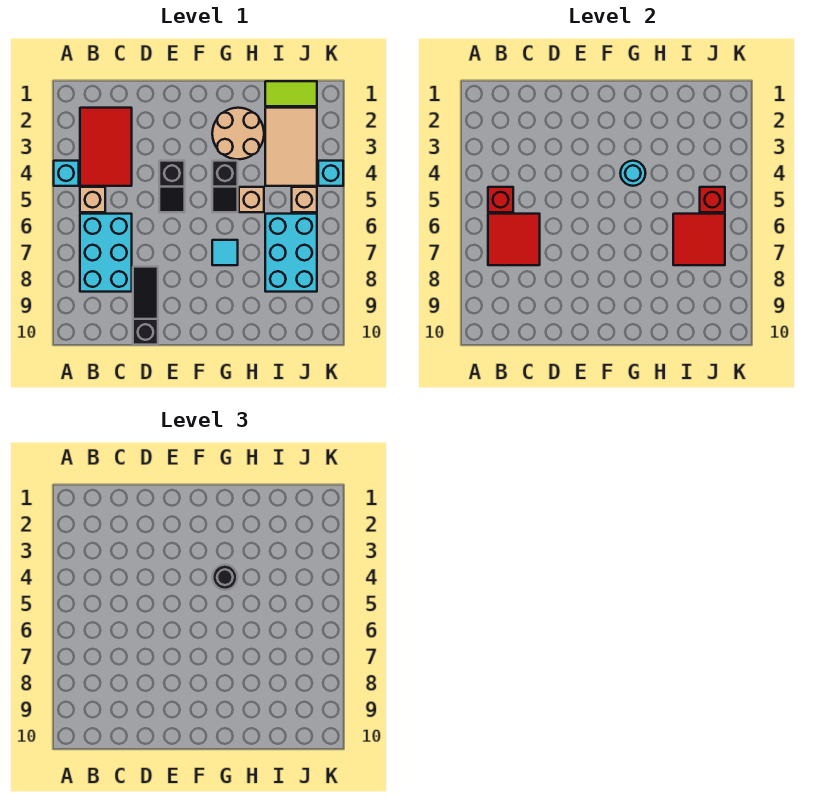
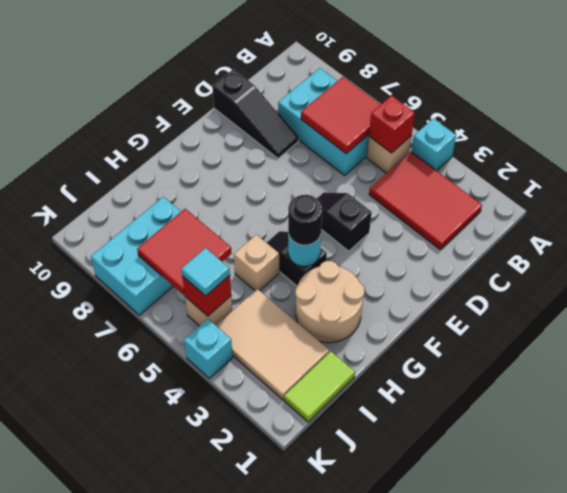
cyan tile G7 level 1 -> cyan tile J5 level 3
cyan brick I6:J8 level 1 -> cyan brick I7:K8 level 1

